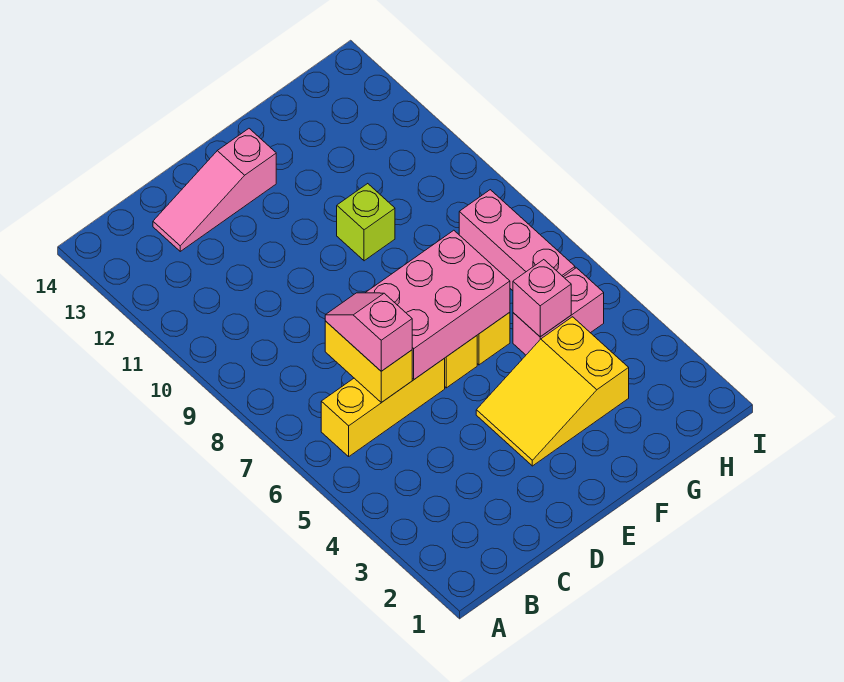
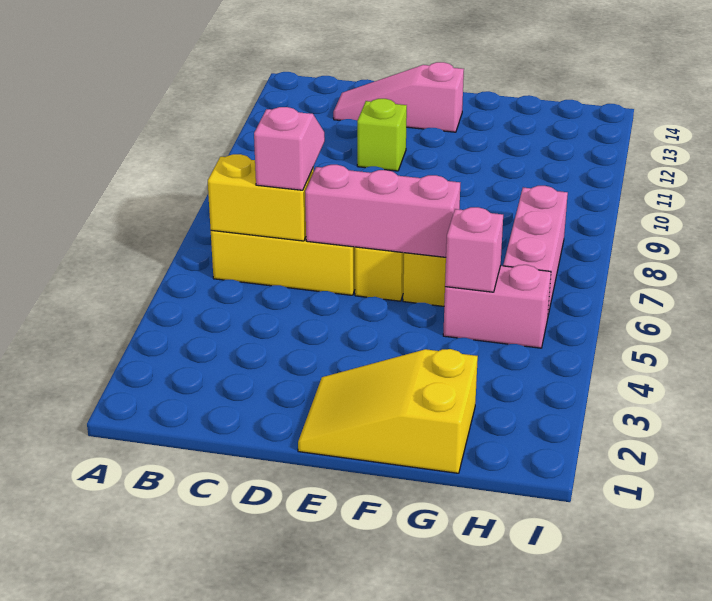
yellow brick C6:C7 level 2 -> yellow brick B6:C6 level 2
pink brick D6:F7 level 2 -> pink brick D6:F6 level 2
yellow slope E3:G4 level 1 top G -> yellow slope E1:G2 level 1 top G
lime brick F10 level 1 -> lime brick D11 level 1

